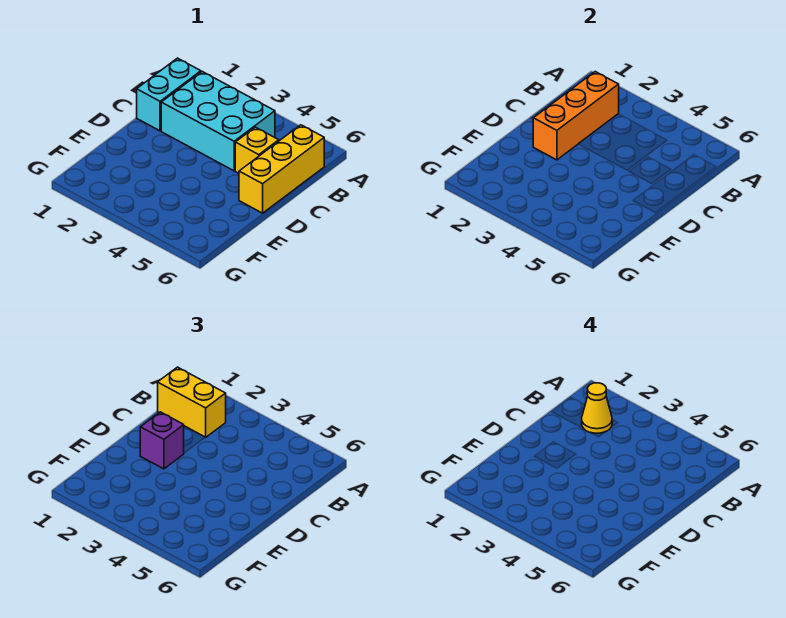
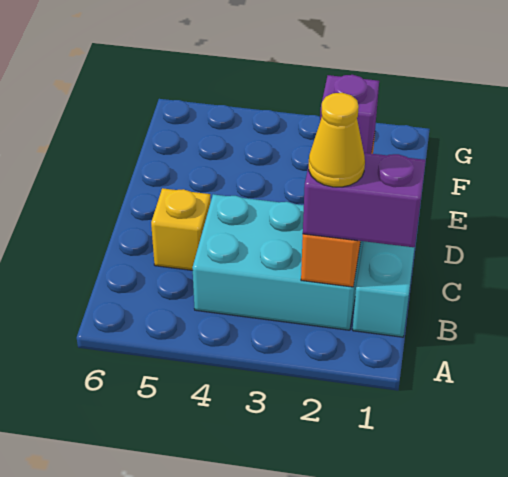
yellow brick B1:B2 level 3 -> purple brick B1:B2 level 3
yellow brick B6:D6 level 1 -> none

